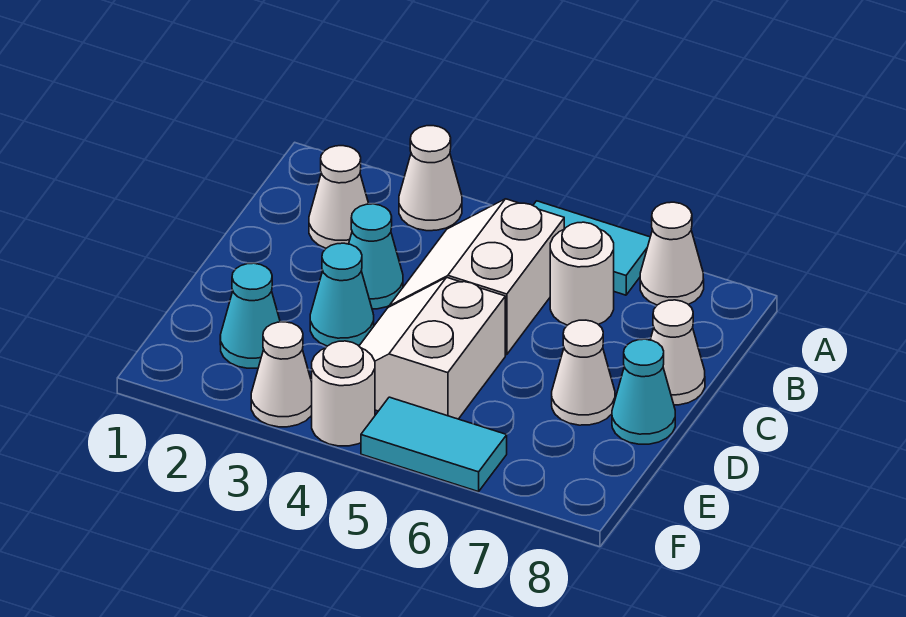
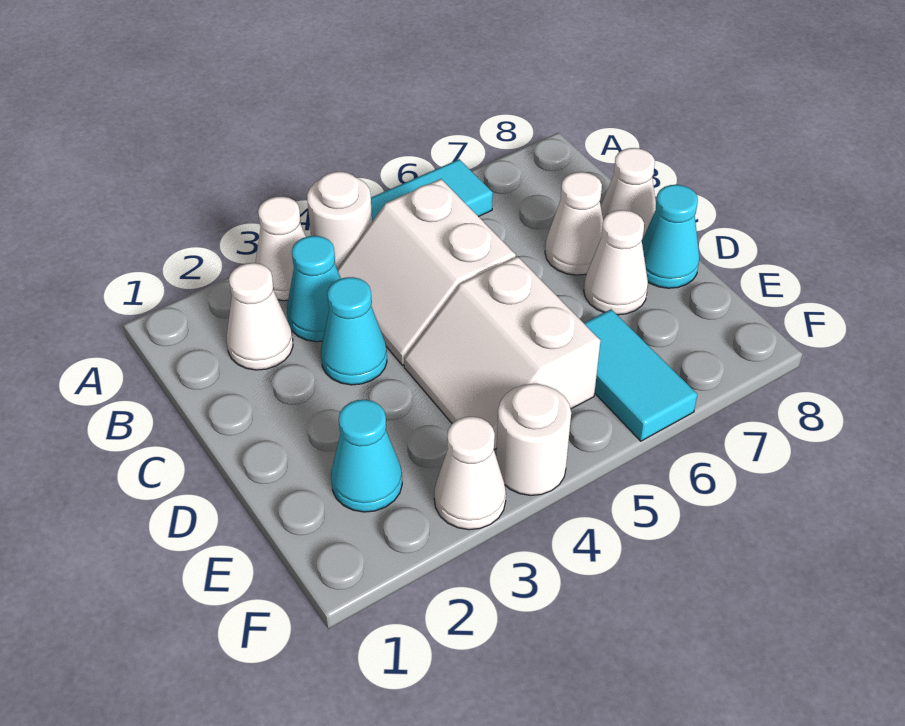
white cone A7 level 1 -> white cone C7 level 1
white round brick B6 level 1 -> white round brick A4 level 1
cyan cone D3 level 1 -> cyan cone B3 level 1
cyan tile F5:F6 level 1 -> cyan tile E6:F6 level 1

